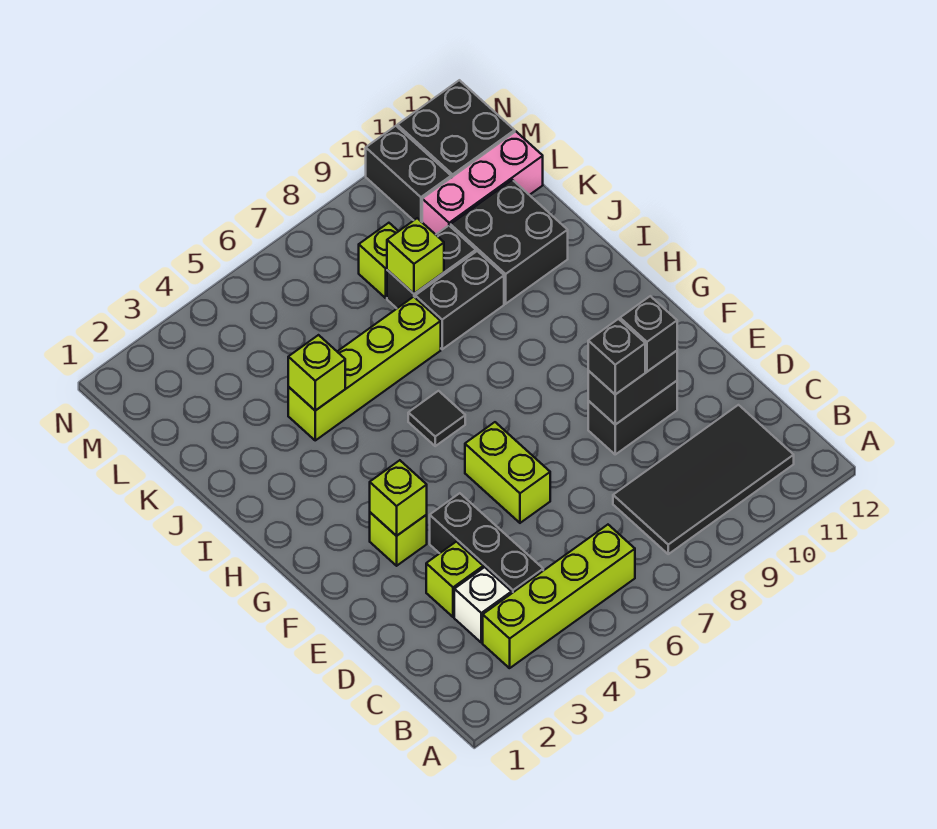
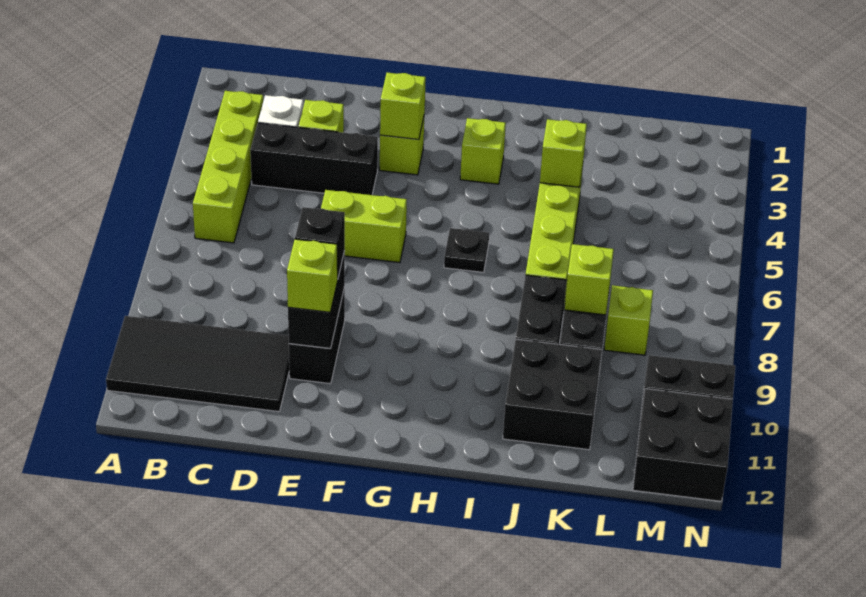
black tile B8:C11 level 1 -> black tile A10:D11 level 1
black brick E10 level 3 -> lime brick E10 level 3
none -> lime brick H3 level 1
black tile H6 level 1 -> black plate H6 level 1
pink brick L10:L12 level 1 -> none

